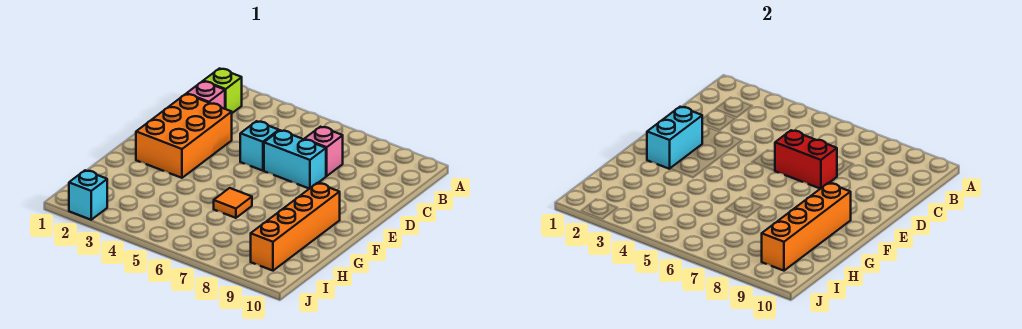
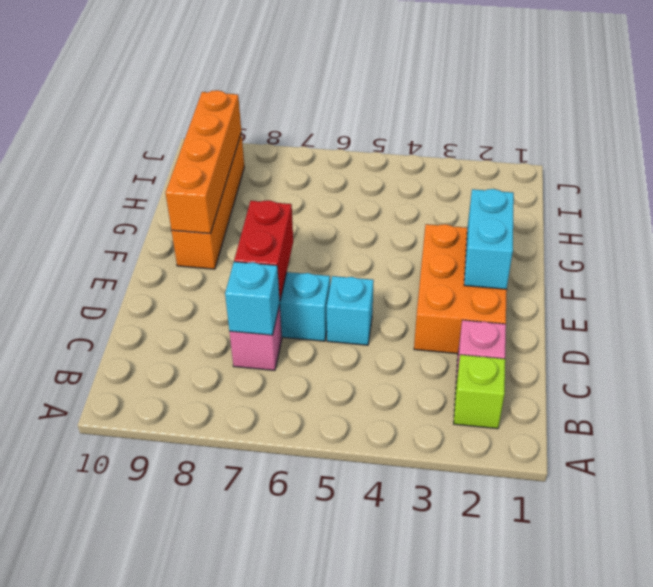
red brick D6:D7 level 2 -> red brick D7:E7 level 2
orange tile G6 level 1 -> none
cyan brick J2 level 1 -> cyan brick C7 level 2

